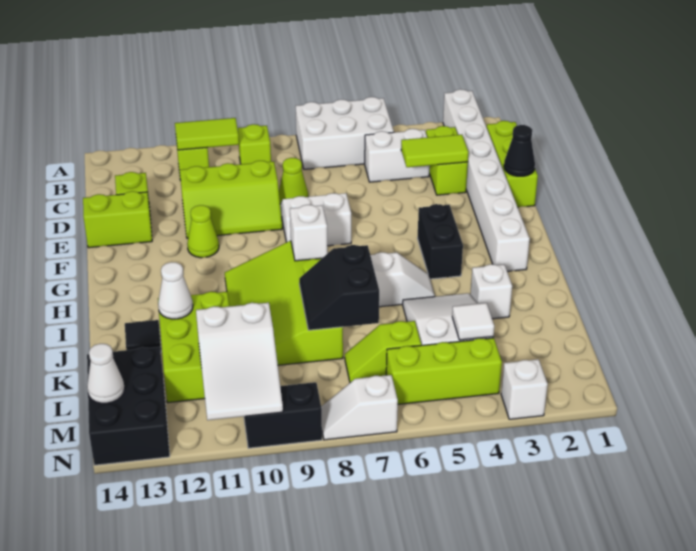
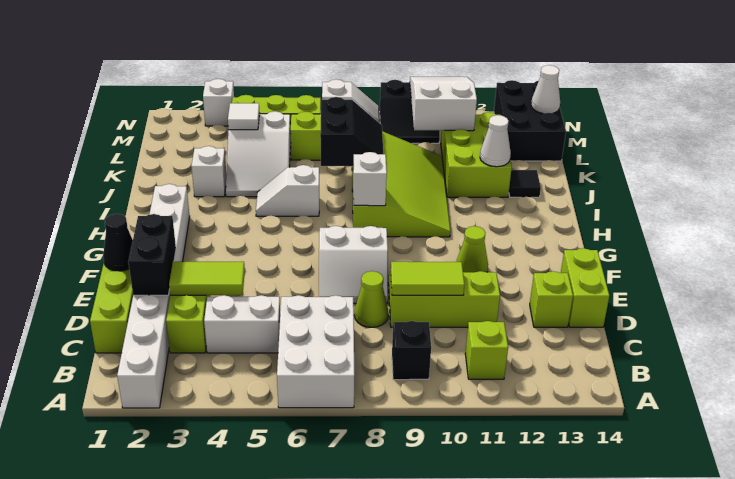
white brick A5:B7 level 1 -> white brick A6:C7 level 1
lime brick B9 level 1 -> black brick B9 level 1
lime tile B10:B11 level 2 -> lime tile D9:D10 level 2
lime brick E13:E14 level 1 -> lime brick D14:E14 level 1
black brick G4:H4 level 1 -> black brick D2:E2 level 2

